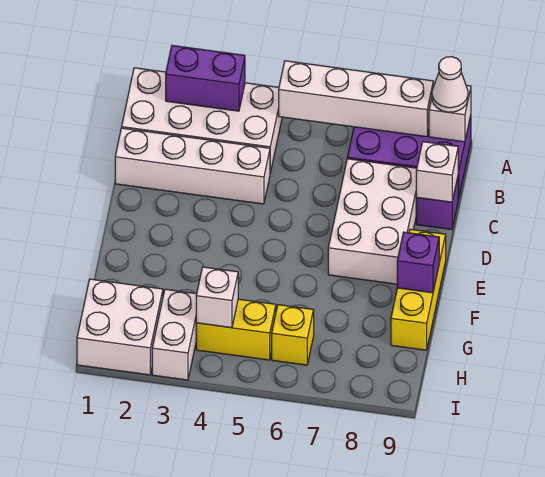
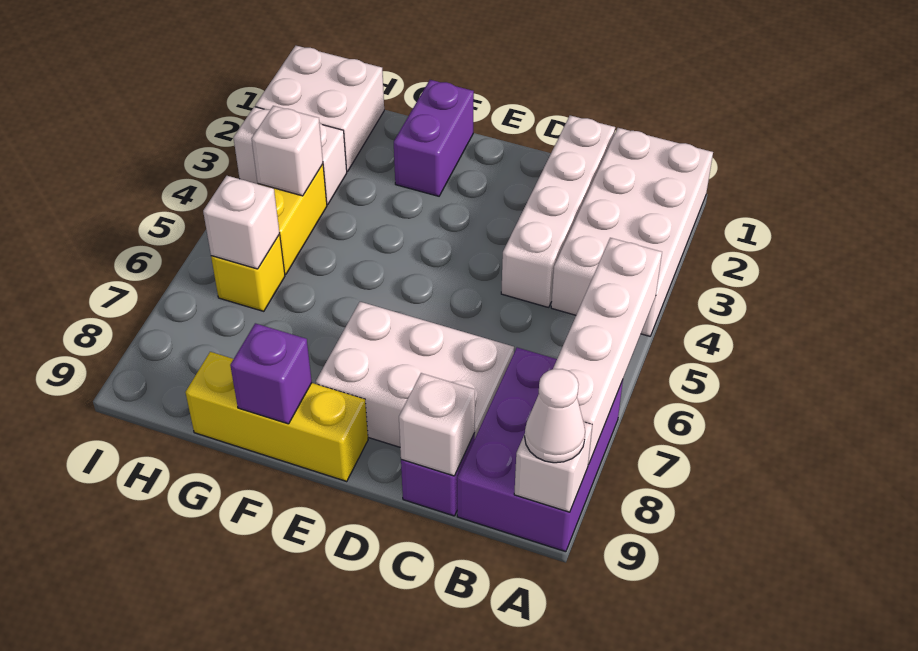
purple brick A2:A3 level 2 -> purple brick F1:F2 level 1
none -> white brick H6 level 2

